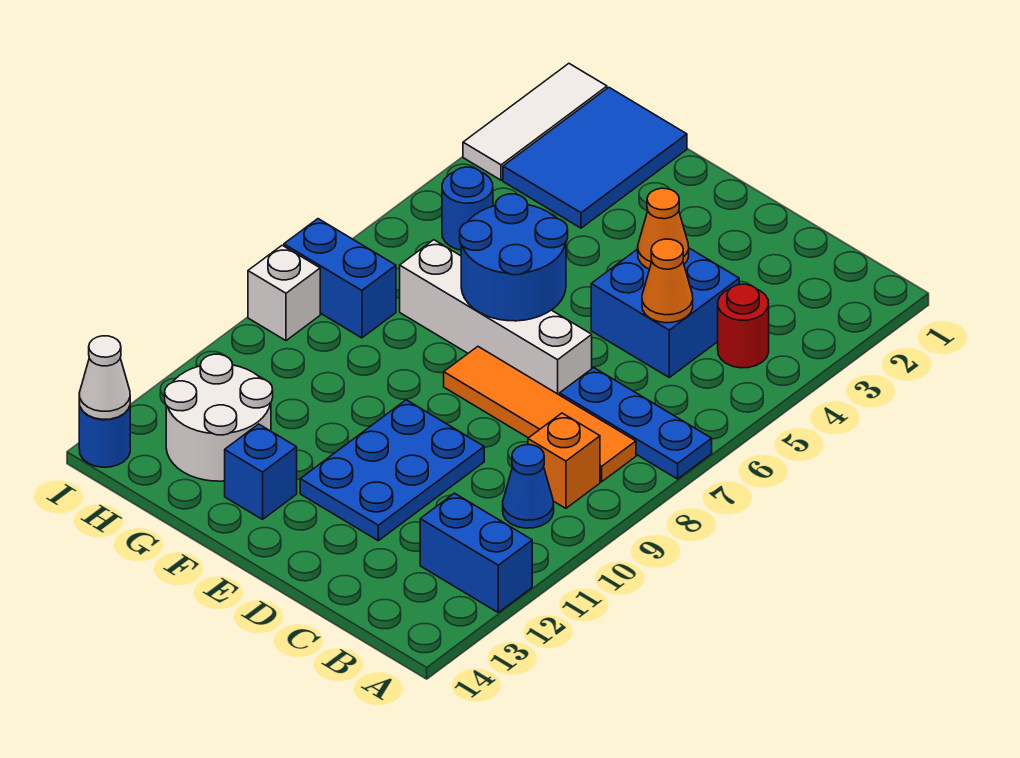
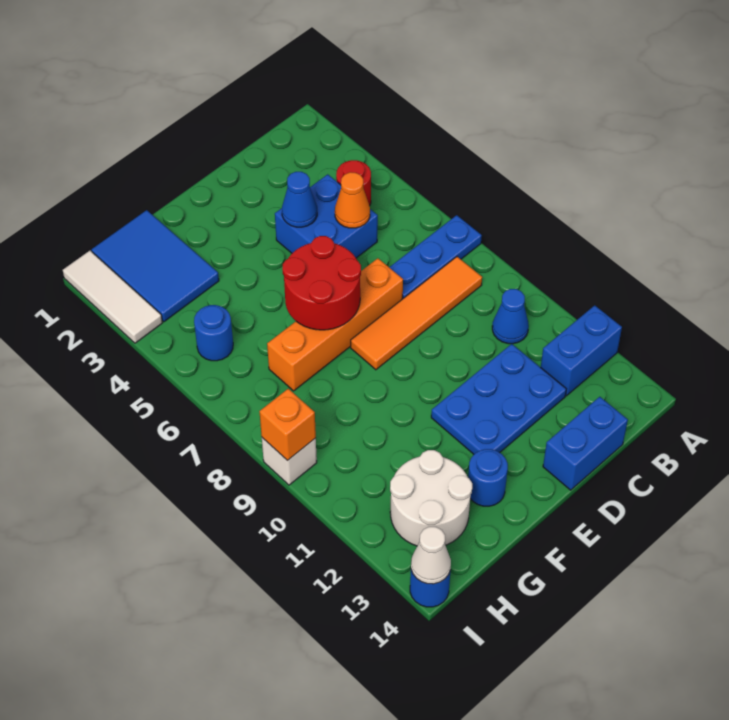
orange brick B9 level 1 -> orange brick I9 level 2
orange cone D4 level 2 -> blue cone D4 level 2
white brick D7:G7 level 1 -> orange brick D7:G7 level 1
blue plate D10:E12 level 1 -> blue plate C11:E12 level 1
blue round brick E6:F7 level 2 -> red round brick E6:F7 level 2
blue brick F13 level 1 -> blue round brick F13 level 1
blue brick H8:I8 level 1 -> blue brick C14:D14 level 1

